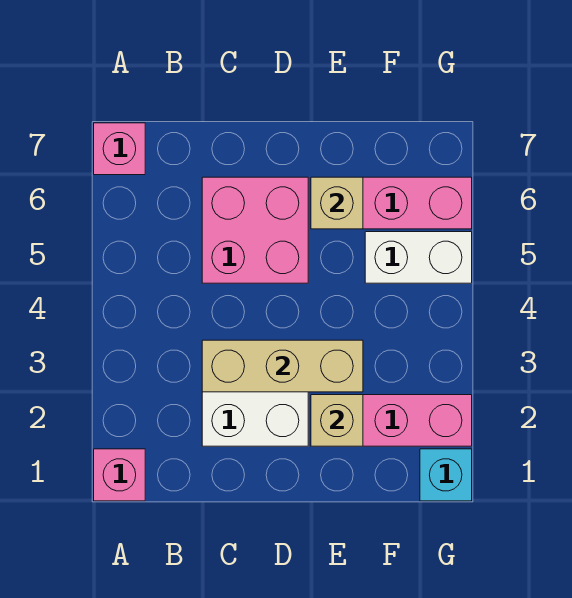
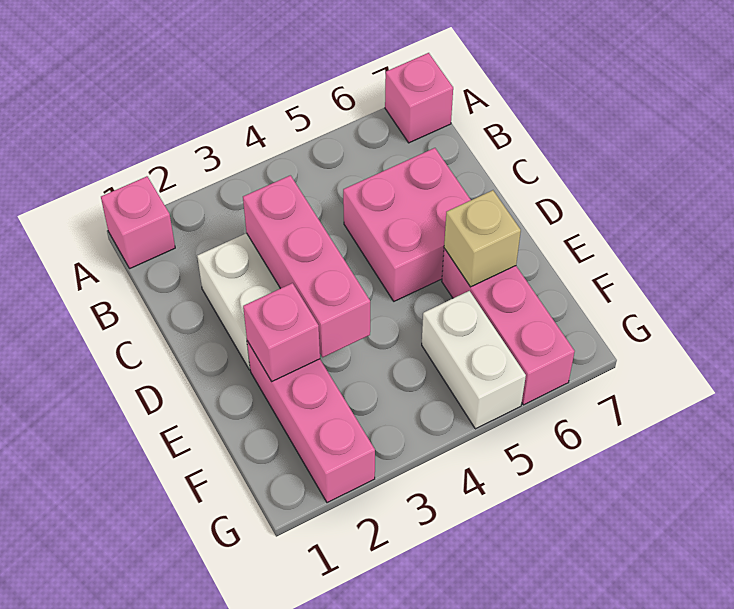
tan brick C3:E3 level 2 -> pink brick C3:E3 level 2
tan brick E2 level 2 -> pink brick E2 level 2
cyan brick G1 level 1 -> none

